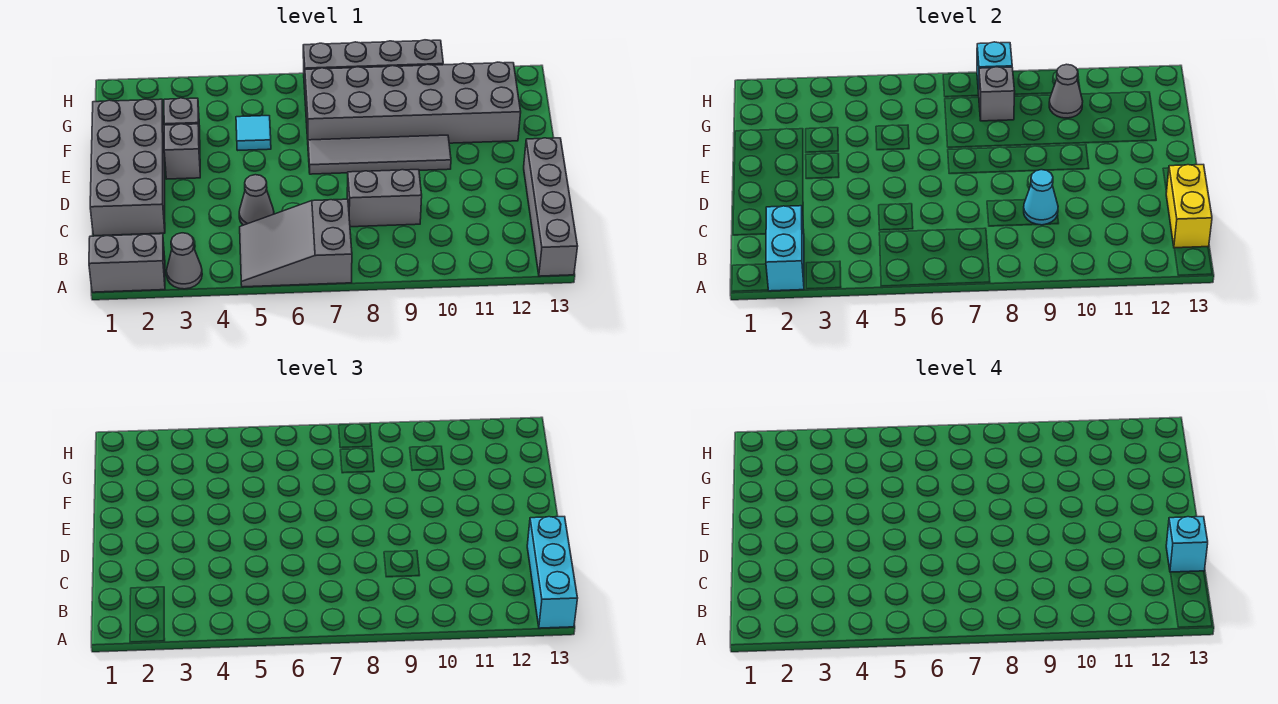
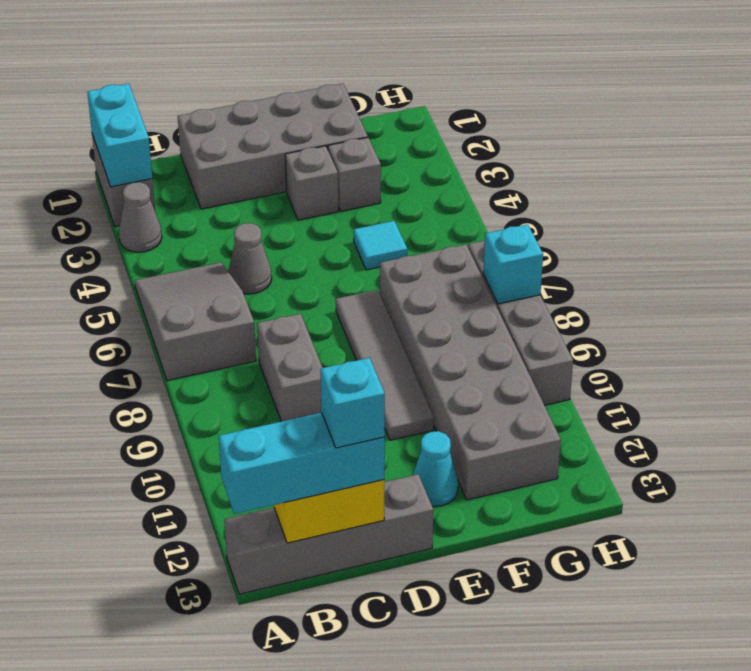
cyan brick A2:B2 level 2 -> cyan brick A1:A2 level 2
cyan cone C9 level 2 -> cyan cone E12 level 1
grey brick G8 level 2 -> none
grey cone G10 level 2 -> none

